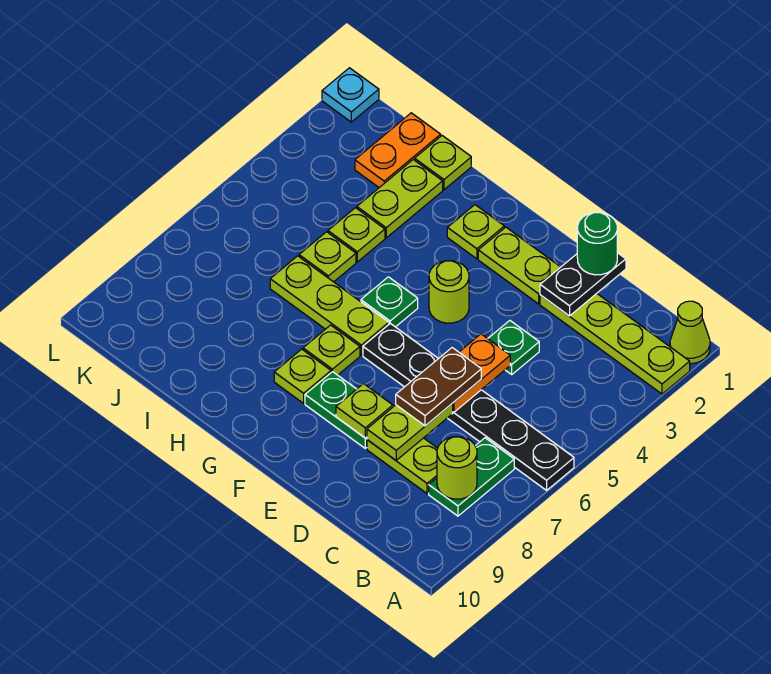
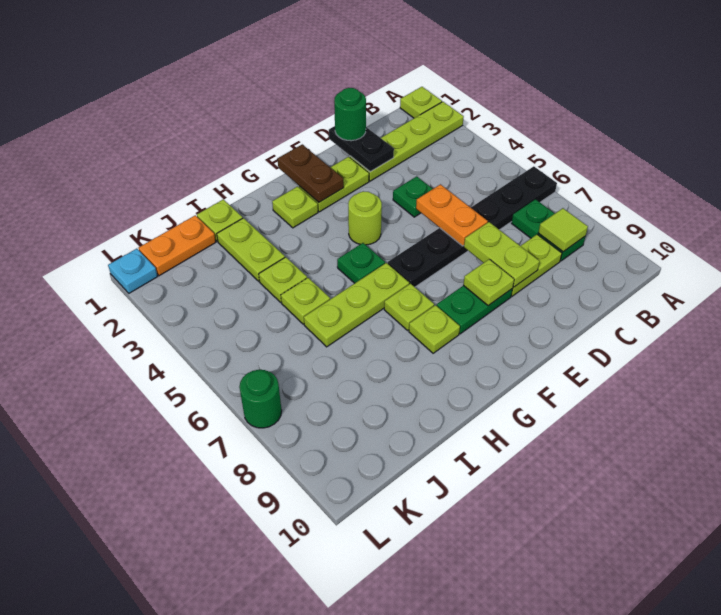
lime cone A1 level 1 -> lime plate A1 level 1
lime round brick B8 level 2 -> lime tile B8 level 2
brown plate D6:D7 level 3 -> brown plate F1:F2 level 2
orange plate J1:J2 level 1 -> orange plate J1:K1 level 1
none -> green round brick L7 level 1

